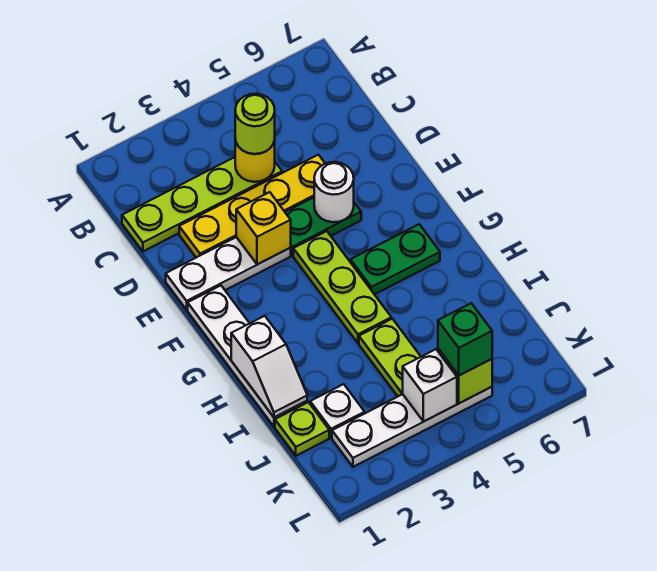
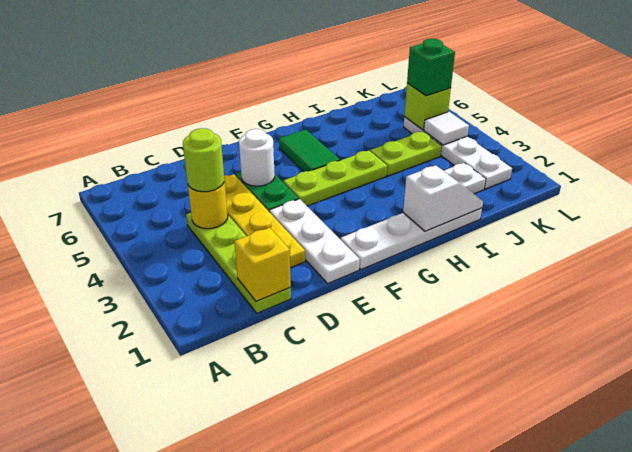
yellow brick E3 level 2 -> yellow brick C1 level 2
green plate G5:G6 level 1 -> green tile G5:G6 level 1
lime plate J1 level 1 -> none
white brick K4 level 2 -> white tile K4 level 2

